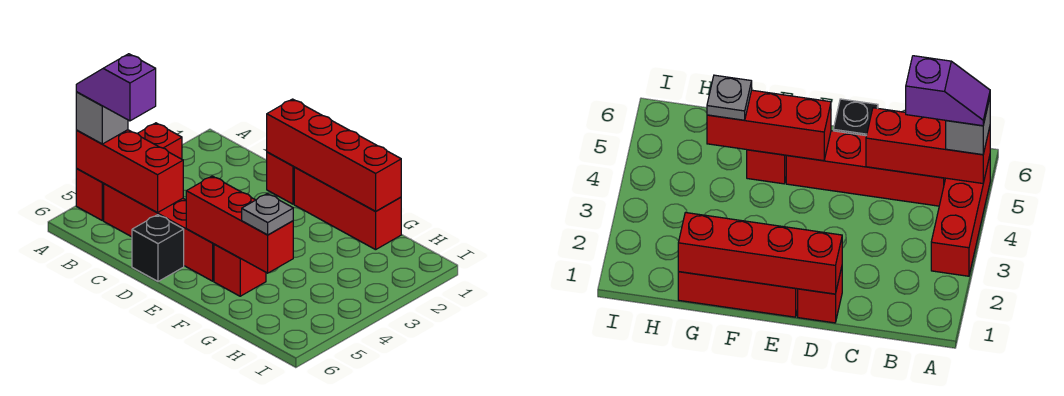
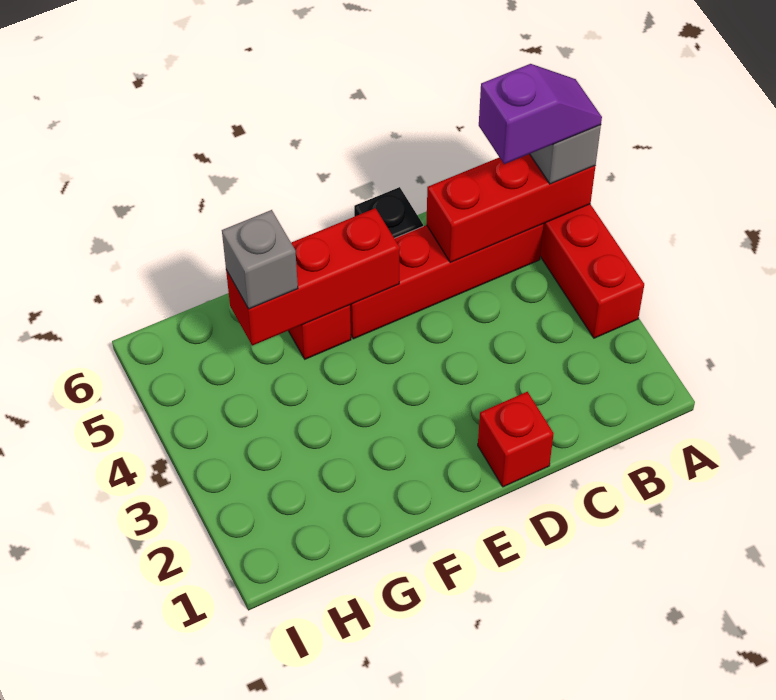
red brick D1:G1 level 2 -> none
red brick E1:G1 level 1 -> none
grey plate G5 level 3 -> grey brick G5 level 3

